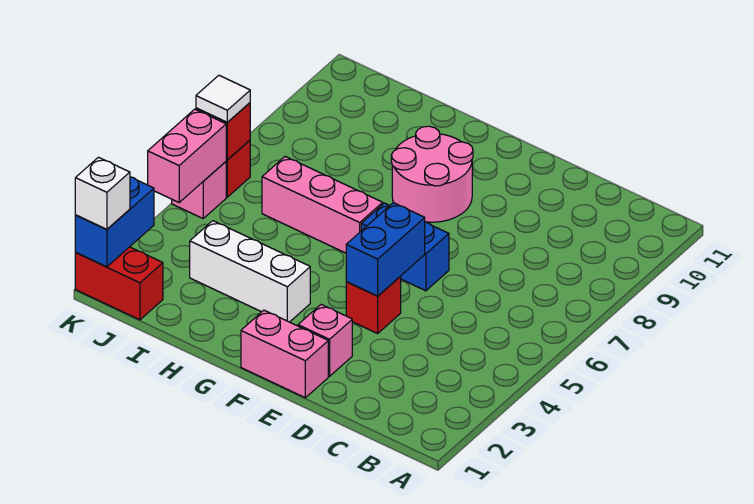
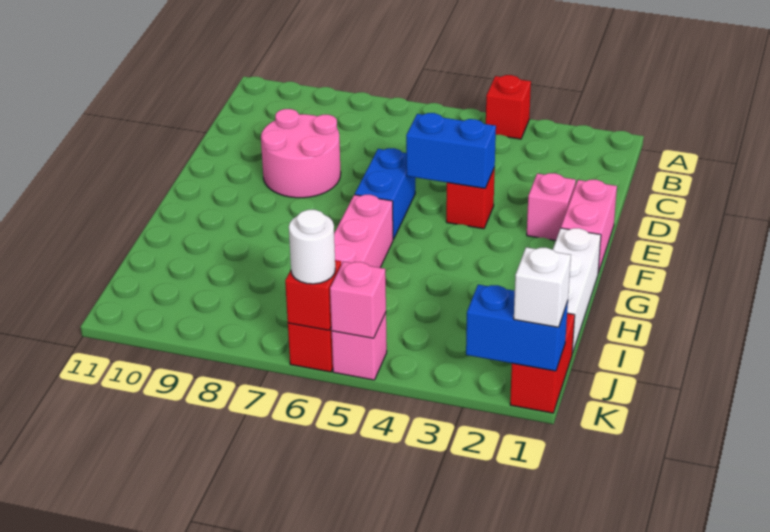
none -> red brick A4 level 1
pink round brick F8:G9 level 1 -> pink round brick D8:E9 level 1
white brick G3:I3 level 1 -> white brick G1:I1 level 1
pink brick K4:K5 level 2 -> pink brick K5 level 2
white tile K6 level 3 -> white round brick K6 level 3

